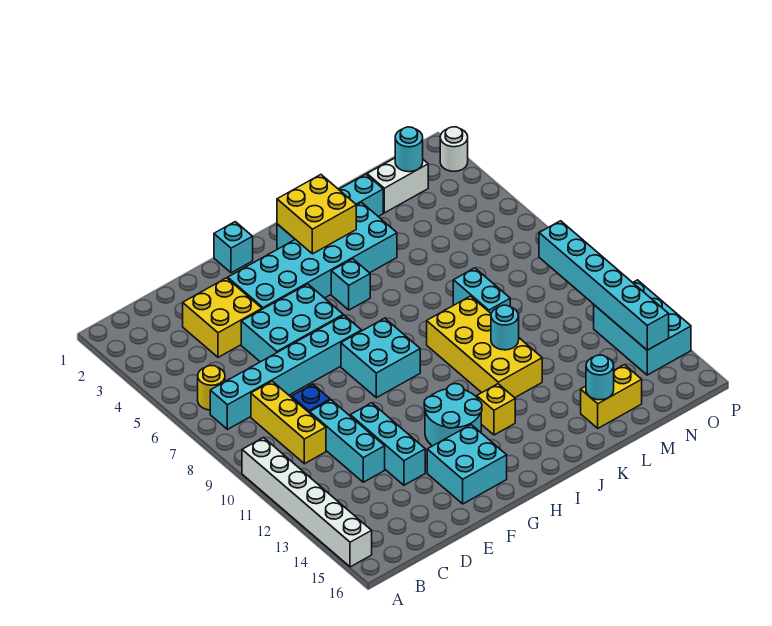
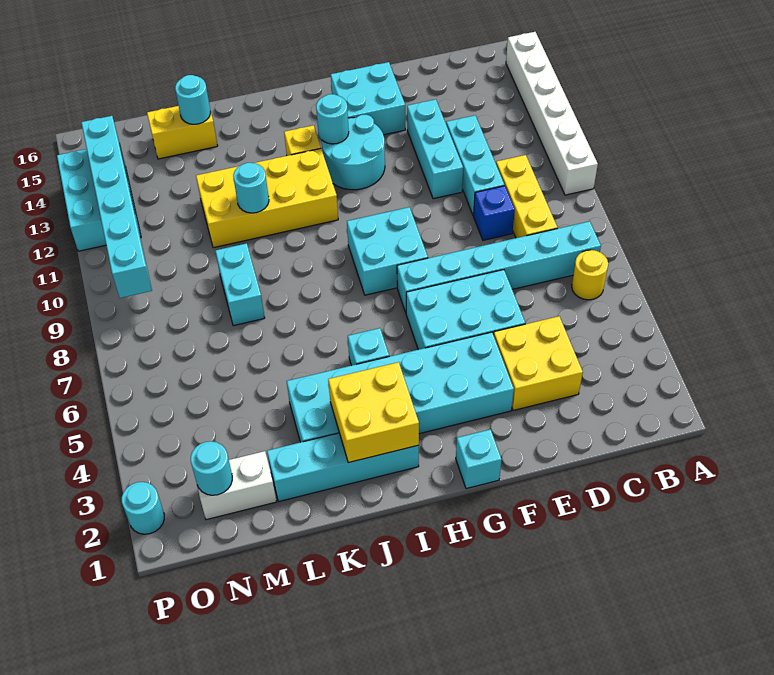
none -> cyan round brick H13 level 2
yellow brick J9:K12 level 1 -> yellow brick I11:L12 level 1
white round brick P2 level 1 -> cyan round brick P2 level 1

